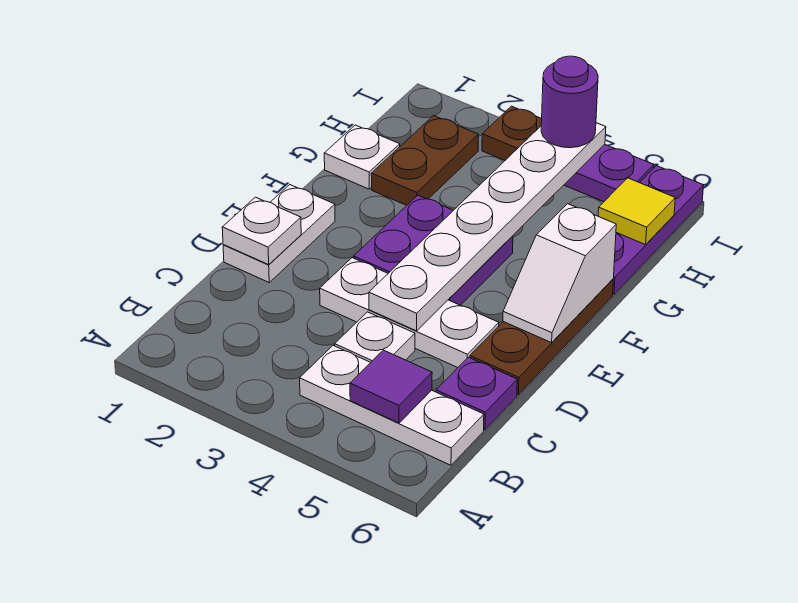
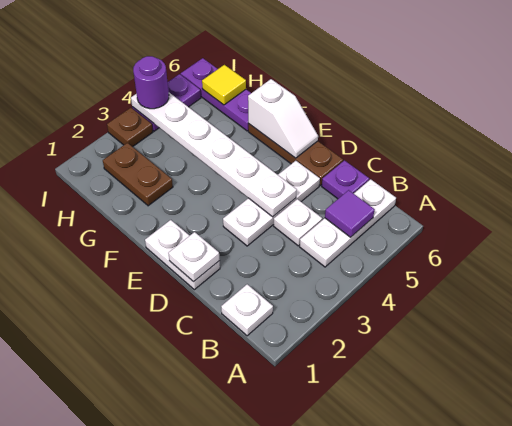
purple plate E3:F4 level 1 -> none
white plate G1 level 1 -> white plate B1 level 1

